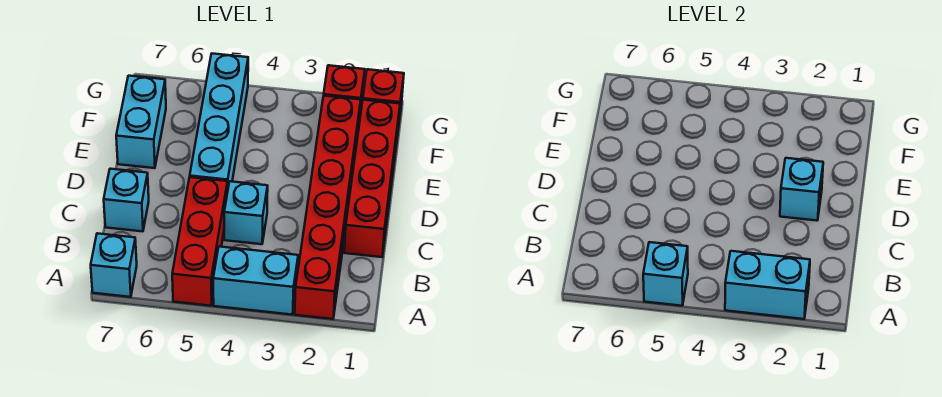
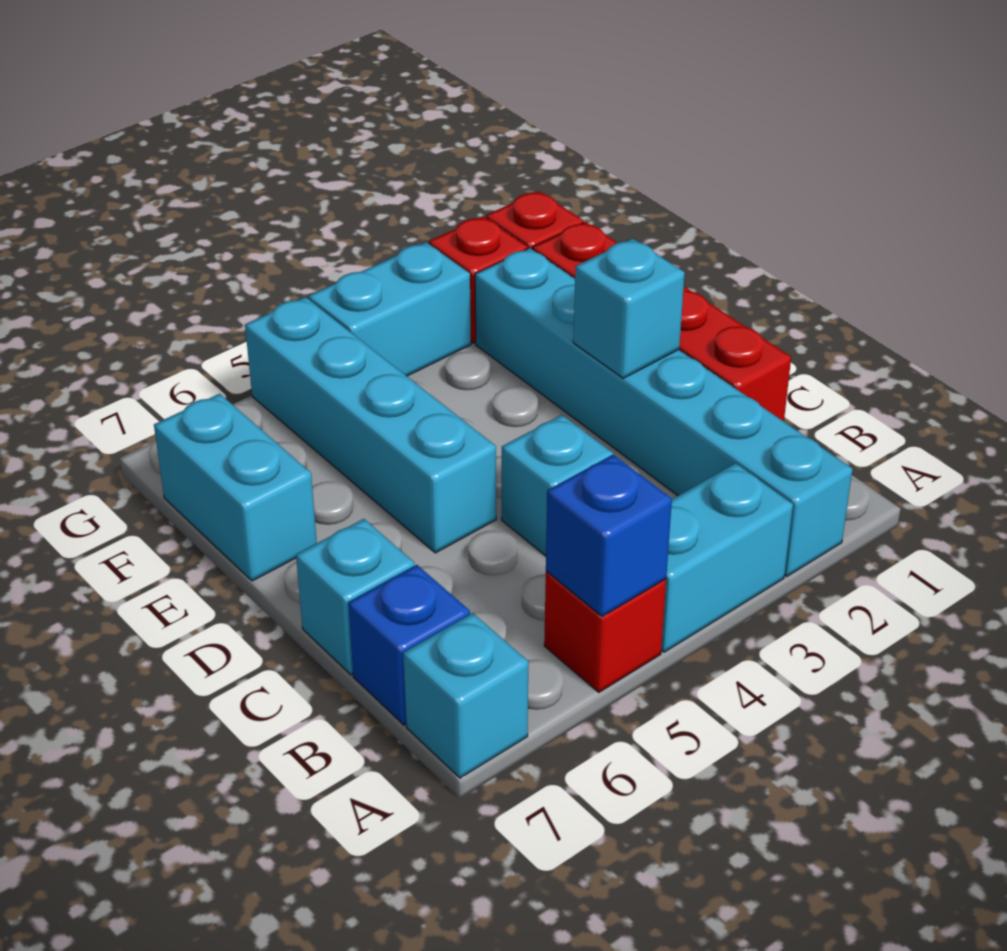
red brick A2:F2 level 1 -> cyan brick A2:F2 level 1
cyan brick A2:A3 level 2 -> cyan brick G3:G4 level 1
red brick A5:C5 level 1 -> red brick A5 level 1
cyan brick A5 level 2 -> blue brick A5 level 2
none -> blue brick B7 level 1

